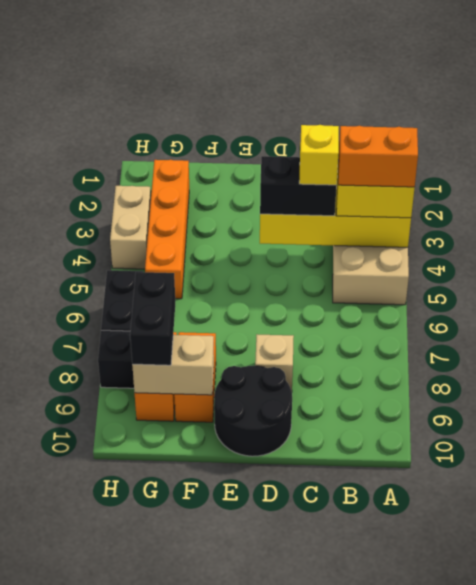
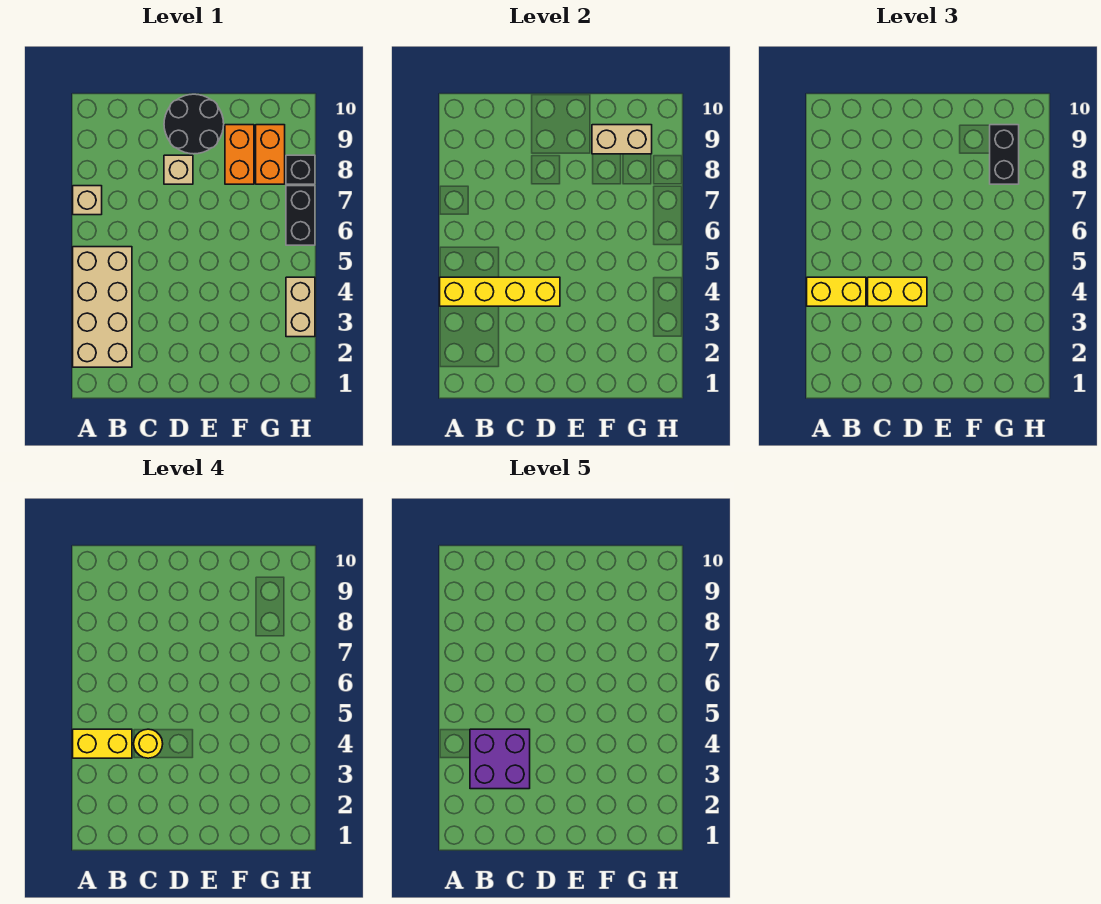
orange brick A4:B4 level 4 -> yellow brick A4:B4 level 4
none -> tan brick A7 level 1
none -> purple brick B3:C4 level 5
black brick C4:D4 level 3 -> yellow brick C4:D4 level 3
yellow brick C4 level 4 -> yellow round brick C4 level 4
orange brick G2:G5 level 1 -> none

